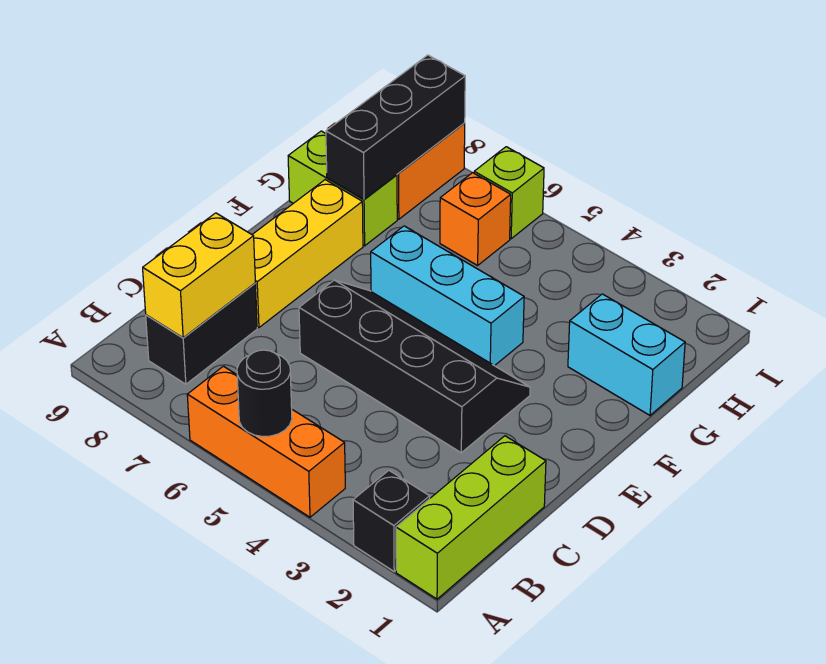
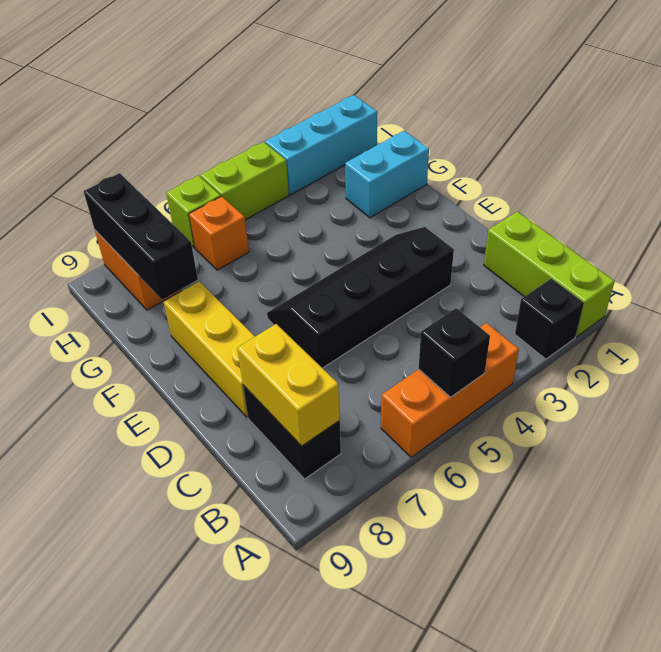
black round brick A5 level 2 -> black brick A5 level 2
cyan brick F4:F6 level 1 -> cyan brick I1:I3 level 1
lime brick G8:G9 level 1 -> lime brick I4:I5 level 1

